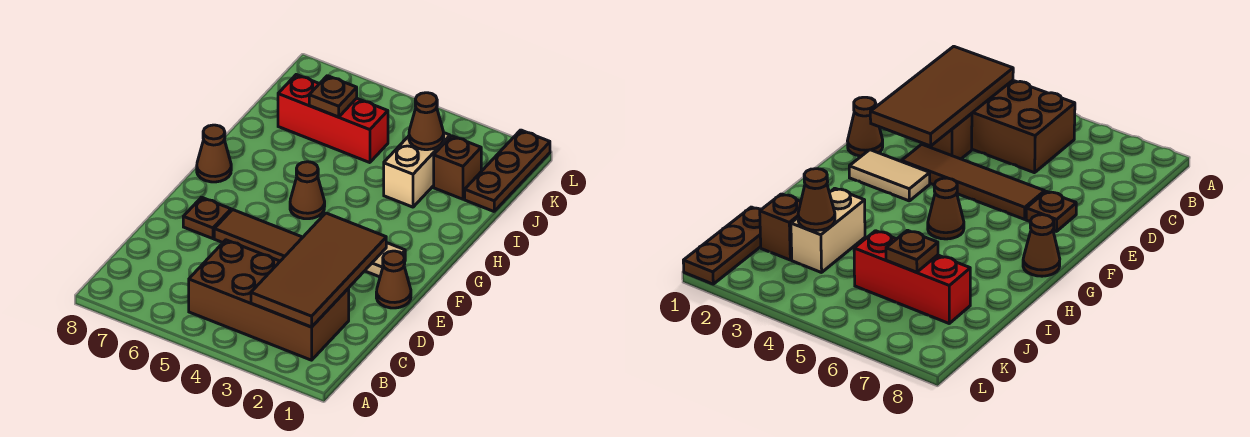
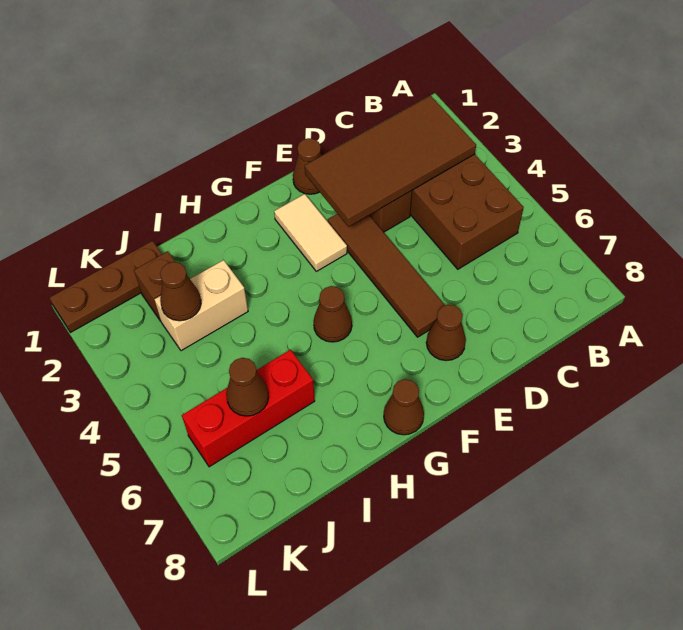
brown plate E7 level 1 -> brown cone E7 level 1
red brick J5:J7 level 1 -> red brick I6:K6 level 1
brown plate J6 level 2 -> brown cone J6 level 2

